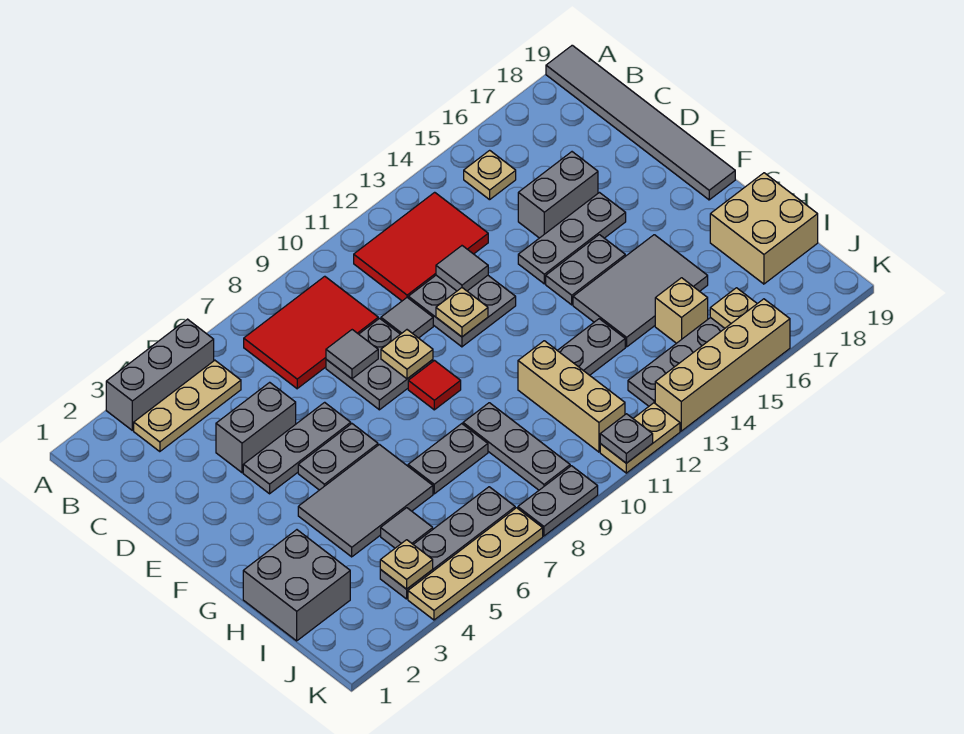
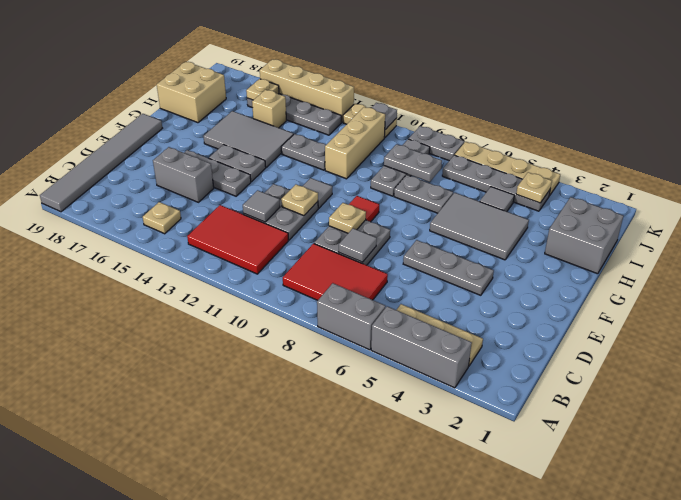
grey brick D4:D5 level 1 -> grey brick A6:A7 level 1
grey tile D10 level 1 -> grey tile F11 level 1
grey plate F5:F6 level 1 -> grey plate I8:I9 level 2

